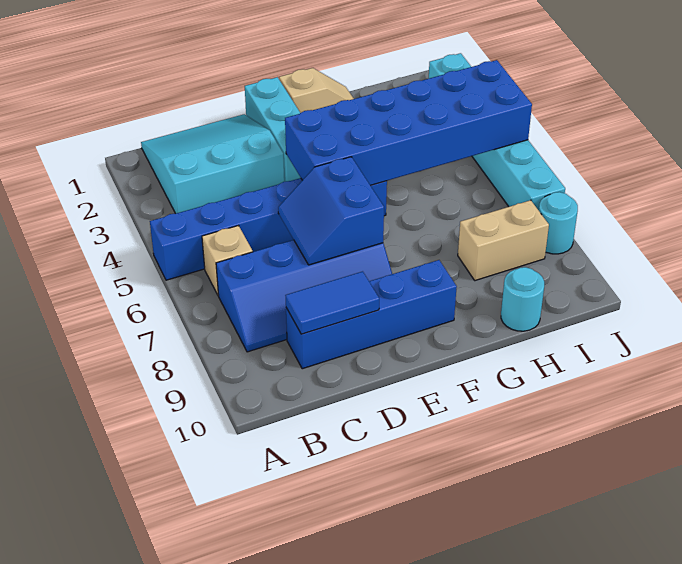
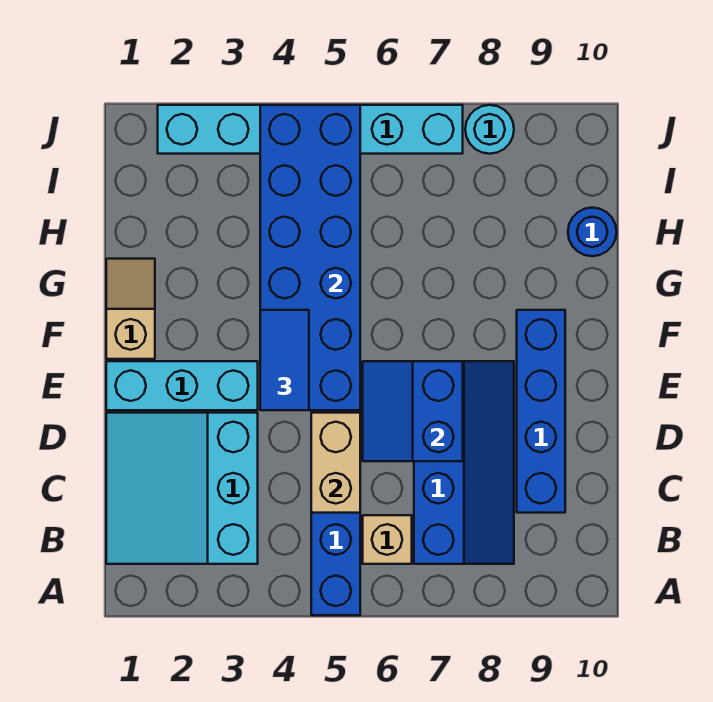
blue tile C9:D9 level 2 -> blue tile E4:F4 level 3
blue slope D6:E7 level 2 top E -> blue slope D6:E7 level 2 top 7
tan brick H8:I8 level 1 -> tan brick C5:D5 level 2
cyan round brick H10 level 1 -> blue round brick H10 level 1

